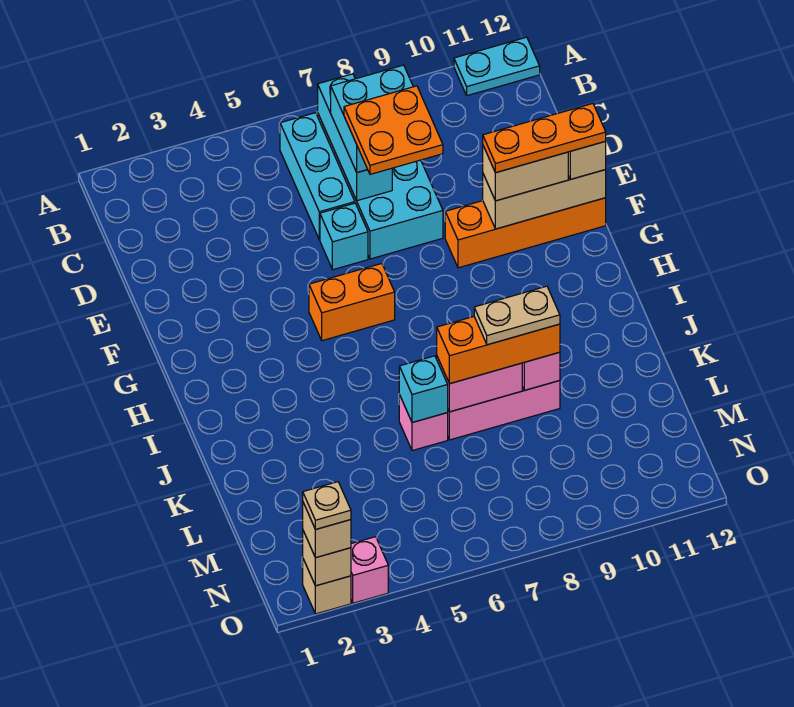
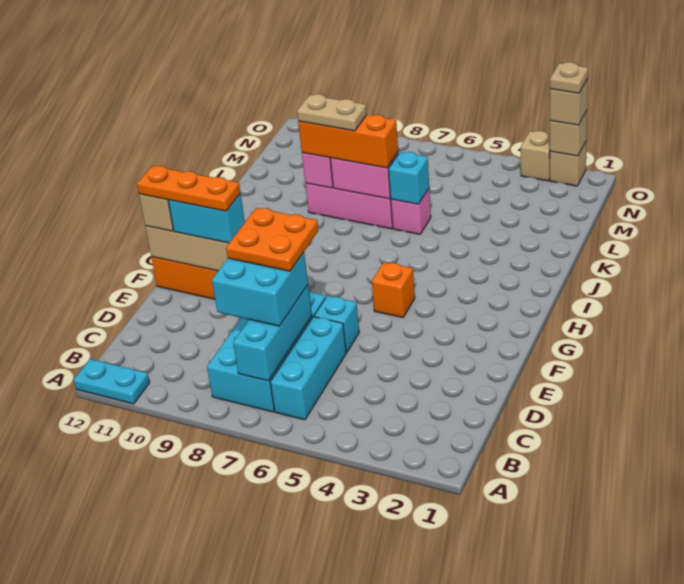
tan brick F10:F11 level 3 -> cyan brick F10:F11 level 3
orange brick G5:G6 level 1 -> orange brick G5 level 1
pink brick O3 level 1 -> tan brick O3 level 1

